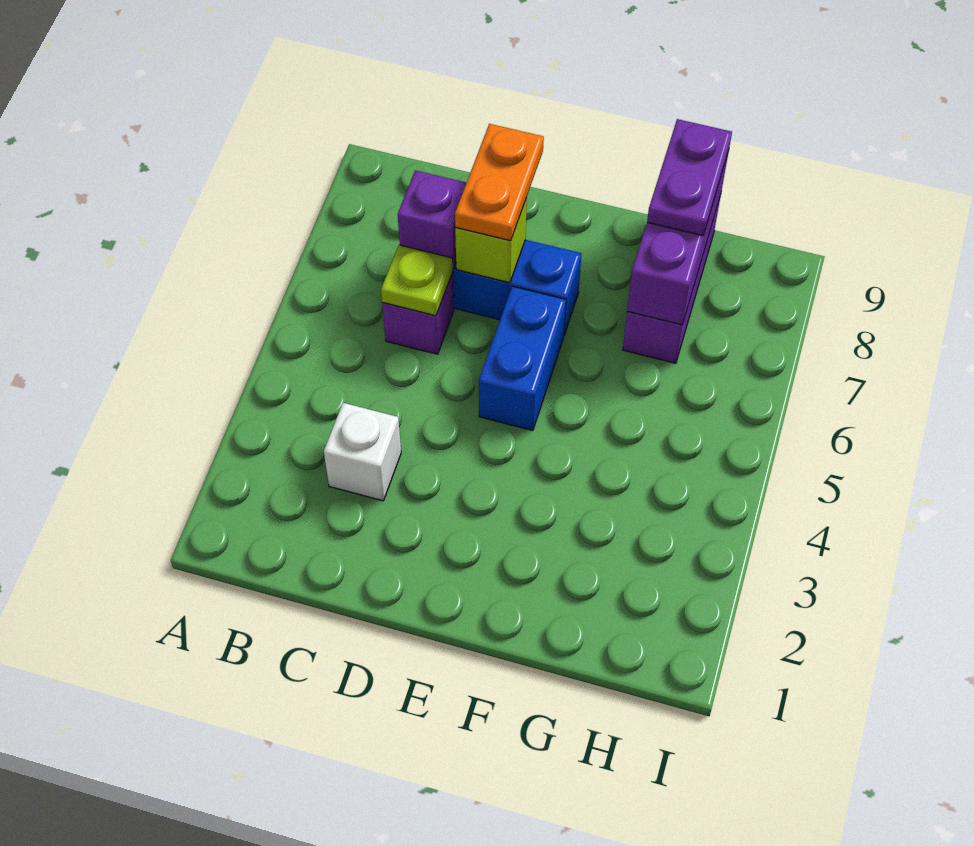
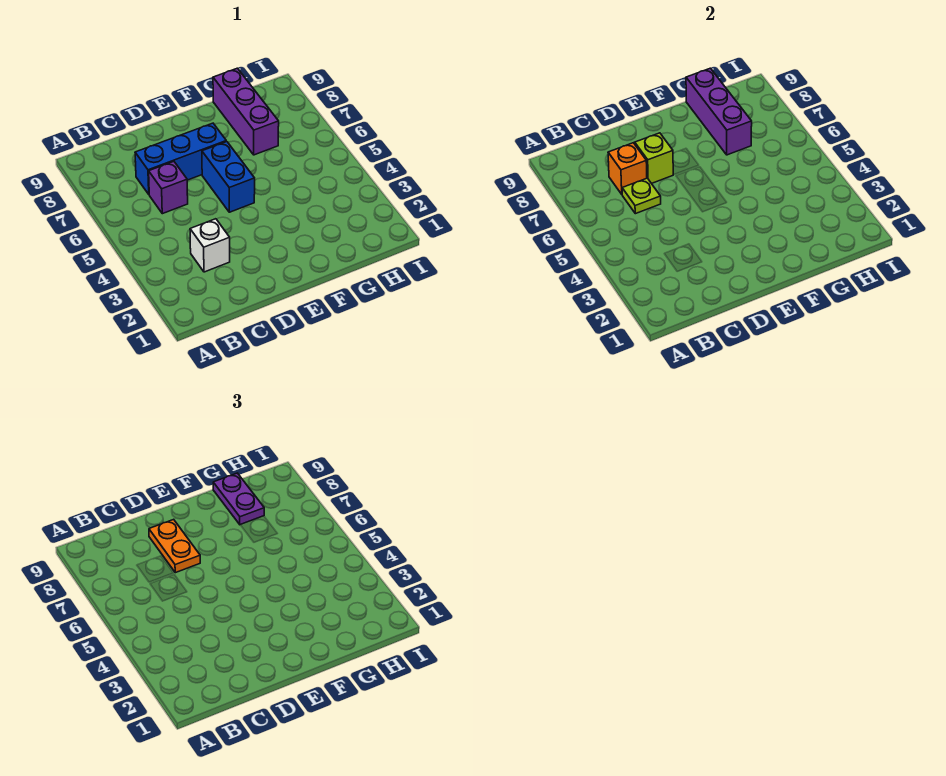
purple brick C7 level 2 -> orange brick C7 level 2

